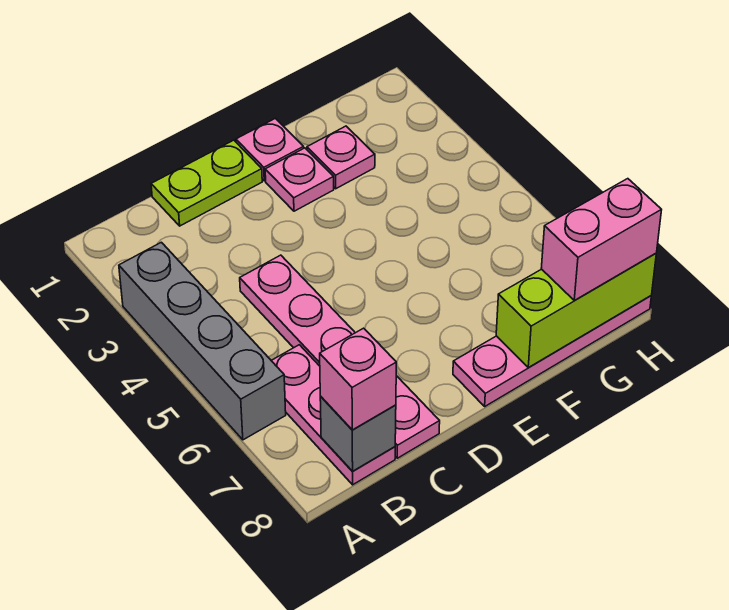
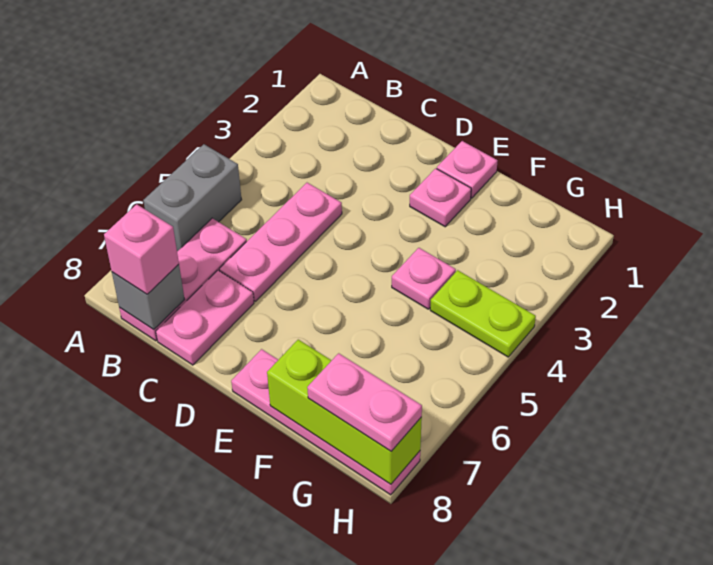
grey brick A3:A6 level 1 -> grey brick A5:A6 level 1
lime plate C1:D1 level 1 -> lime plate G4:H4 level 1
pink plate F2 level 1 -> pink plate F4 level 1
pink brick G8:H8 level 3 -> pink plate G8:H8 level 3

